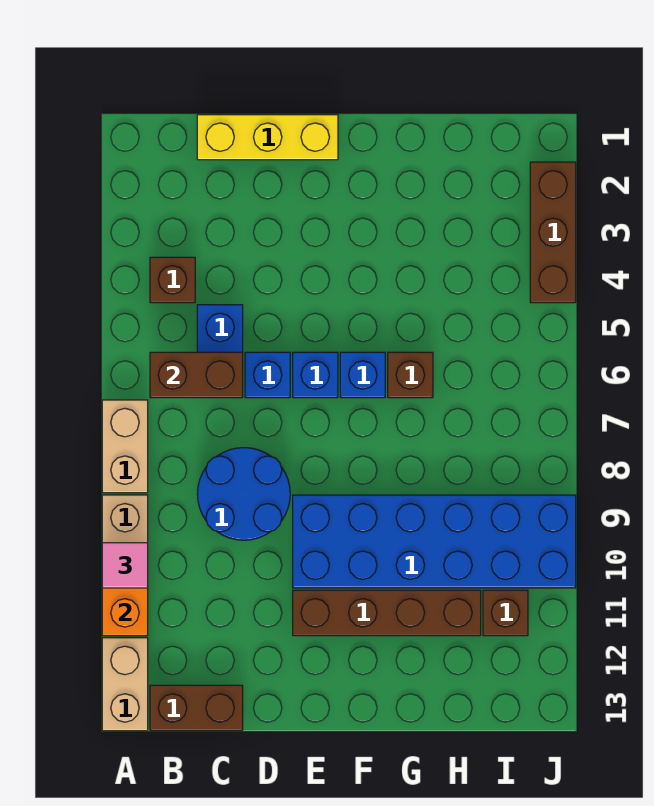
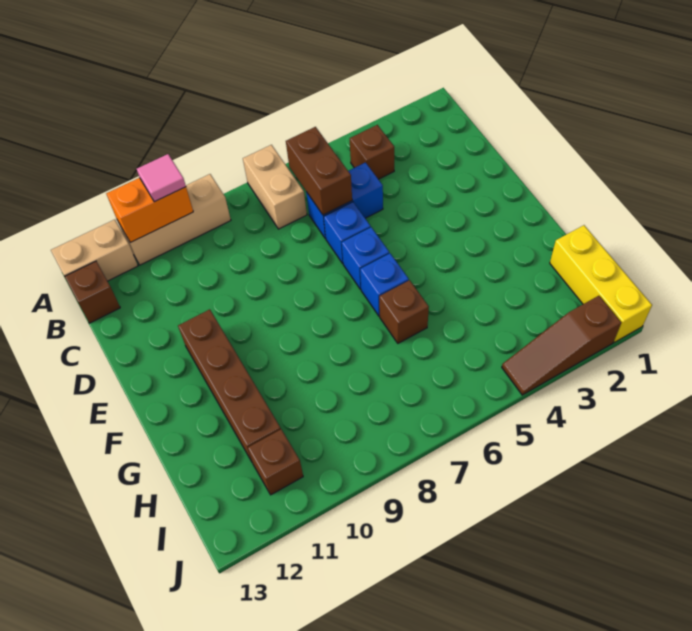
tan brick A7:A8 level 1 -> tan brick A7:B7 level 1
brown brick B13:C13 level 1 -> brown brick B13 level 1
yellow brick C1:E1 level 1 -> yellow brick H1:J1 level 1
blue round brick C8:D9 level 1 -> none
blue brick E9:J10 level 1 -> none
brown brick J2:J4 level 1 -> brown slope J2:J4 level 1 top 2

